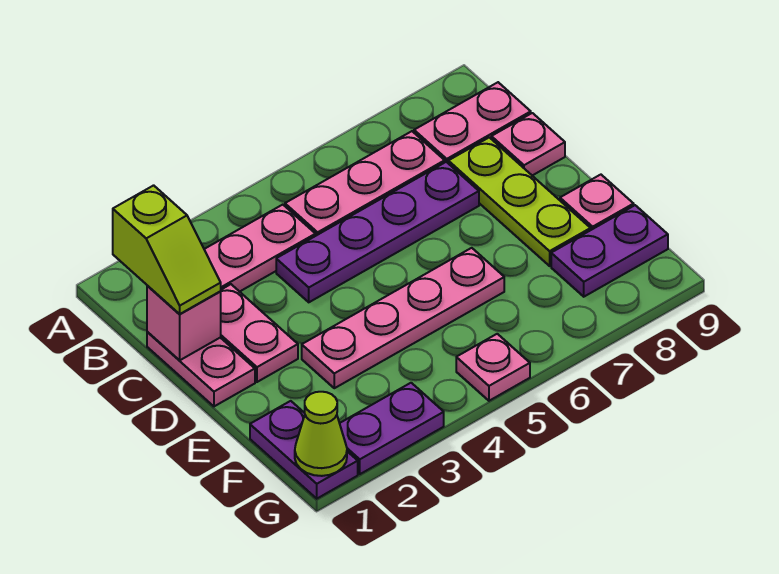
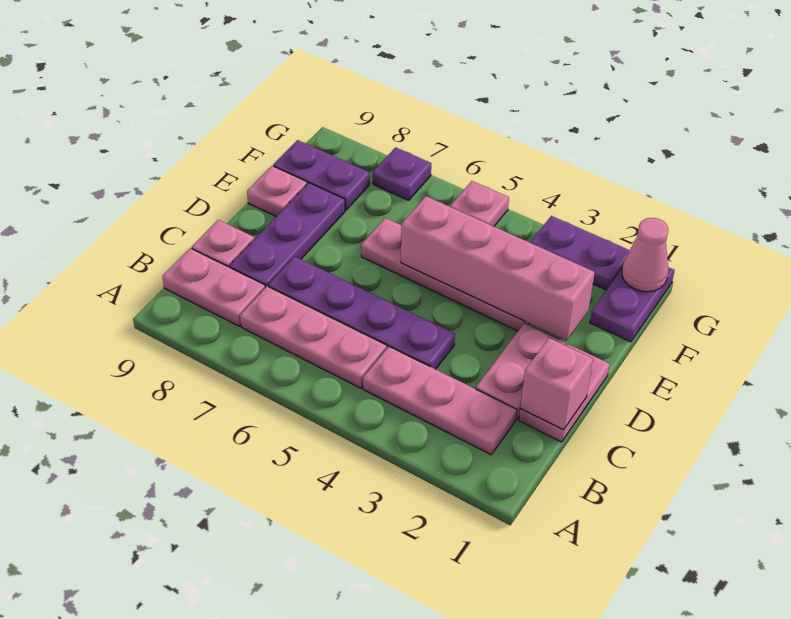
lime slope B1:C1 level 3 top B -> none
lime plate C8:E8 level 1 -> purple plate C8:E8 level 1
none -> pink brick E2:E5 level 2
lime cone G1 level 2 -> pink cone G1 level 2
none -> purple plate G7 level 1

